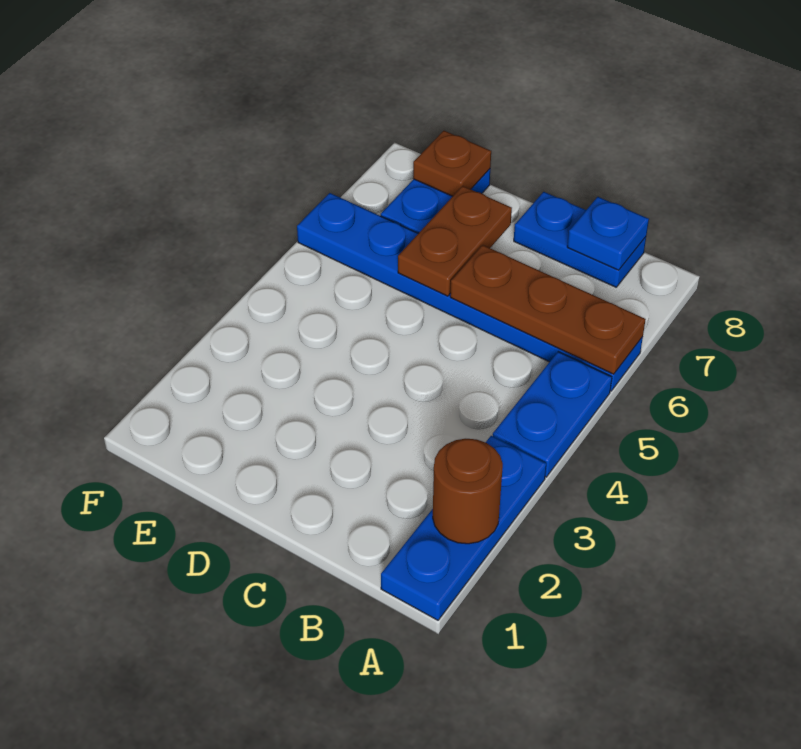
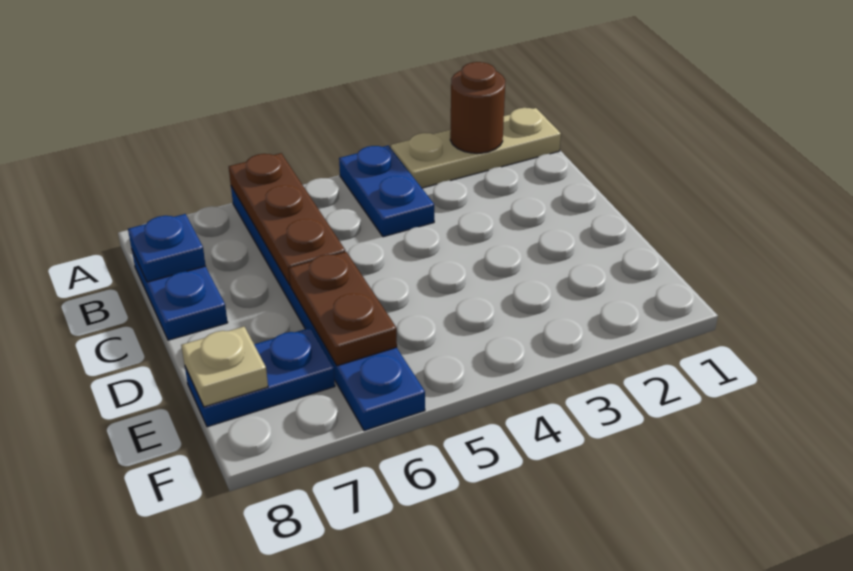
blue plate A1:A3 level 1 -> tan plate A1:A3 level 1
blue plate A4:A5 level 1 -> blue plate A4:B4 level 1
brown plate D6:D7 level 2 -> brown plate D6:E6 level 2
brown plate E8 level 2 -> tan plate E8 level 2

